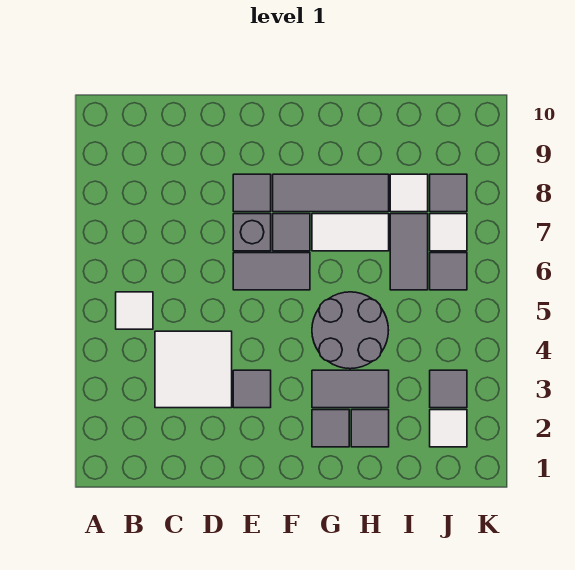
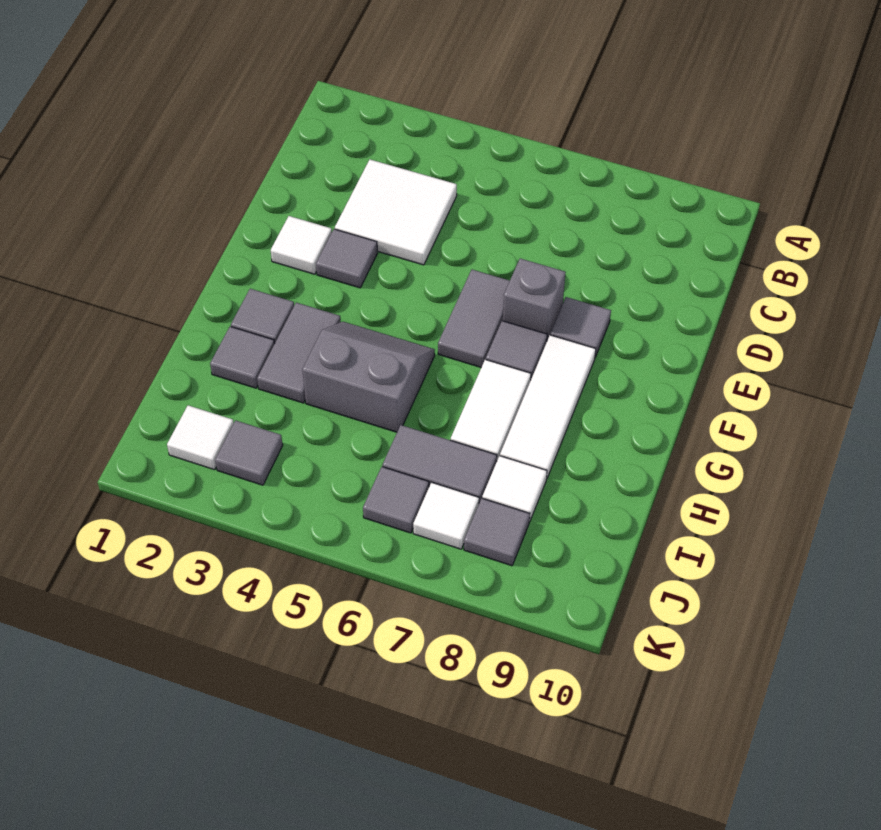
white tile B5 level 1 -> white tile E2 level 1
grey tile F8:H8 level 1 -> white tile F8:H8 level 1
grey round brick G4:H5 level 1 -> grey slope G4:H5 level 1 top H

